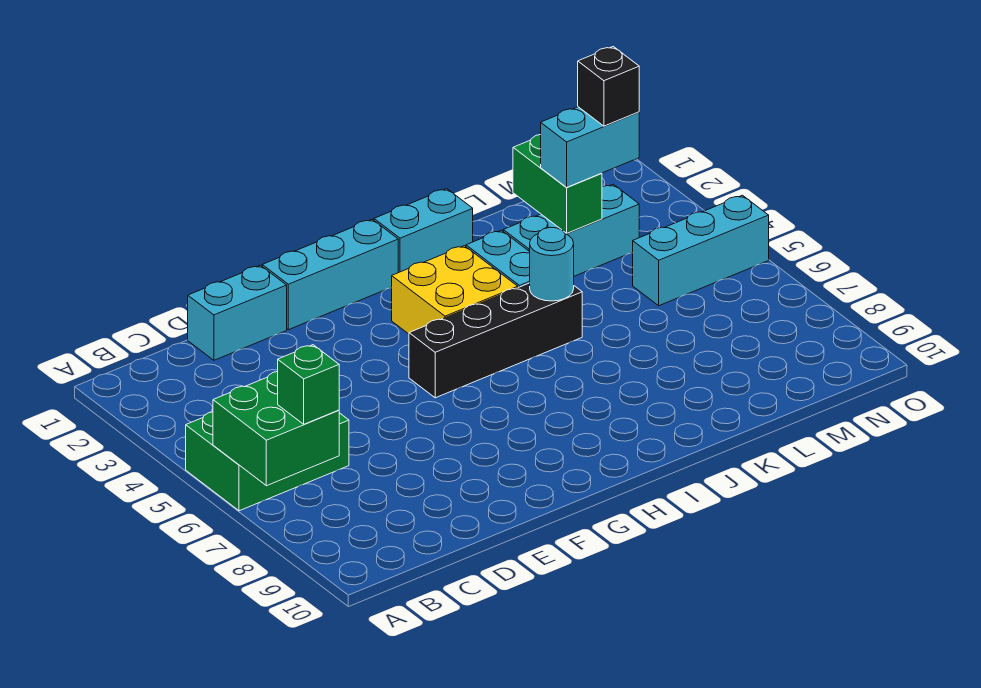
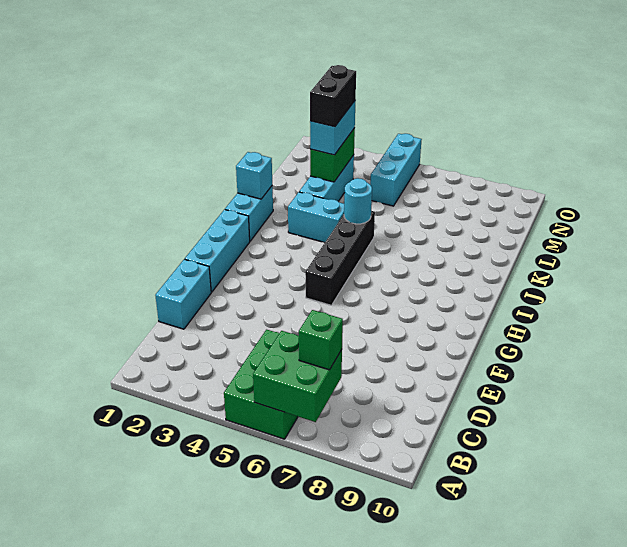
yellow brick H3:I4 level 1 -> none
none -> cyan brick J1 level 2
green brick L2:L3 level 2 -> green brick L3:M3 level 2
black brick M3 level 4 -> black brick L3:M3 level 4

